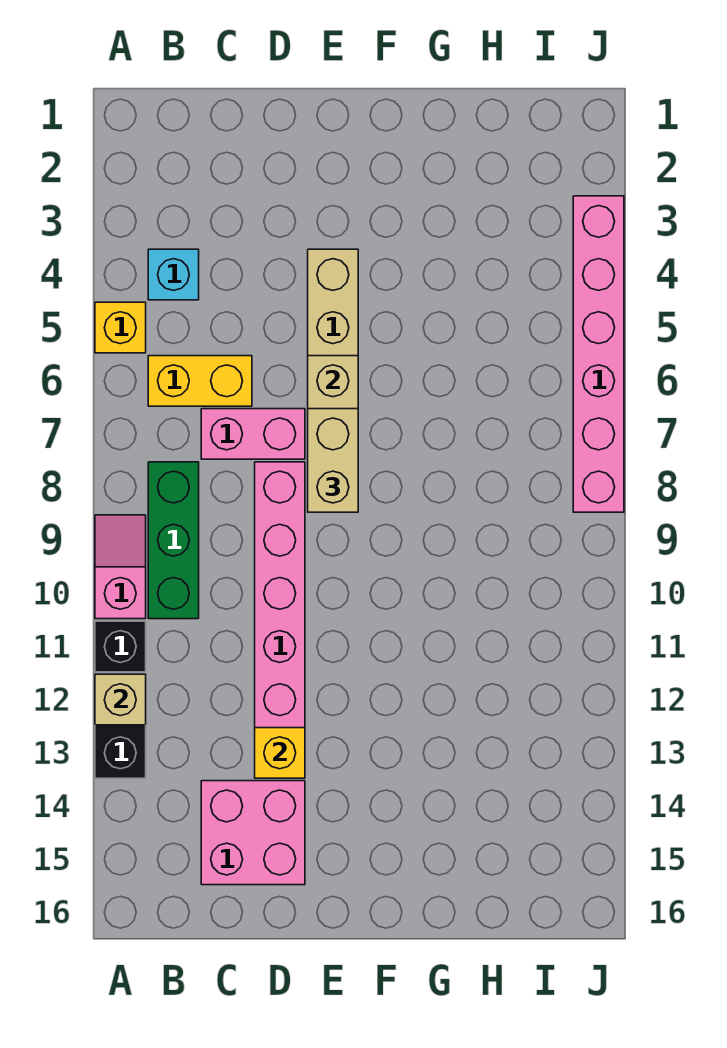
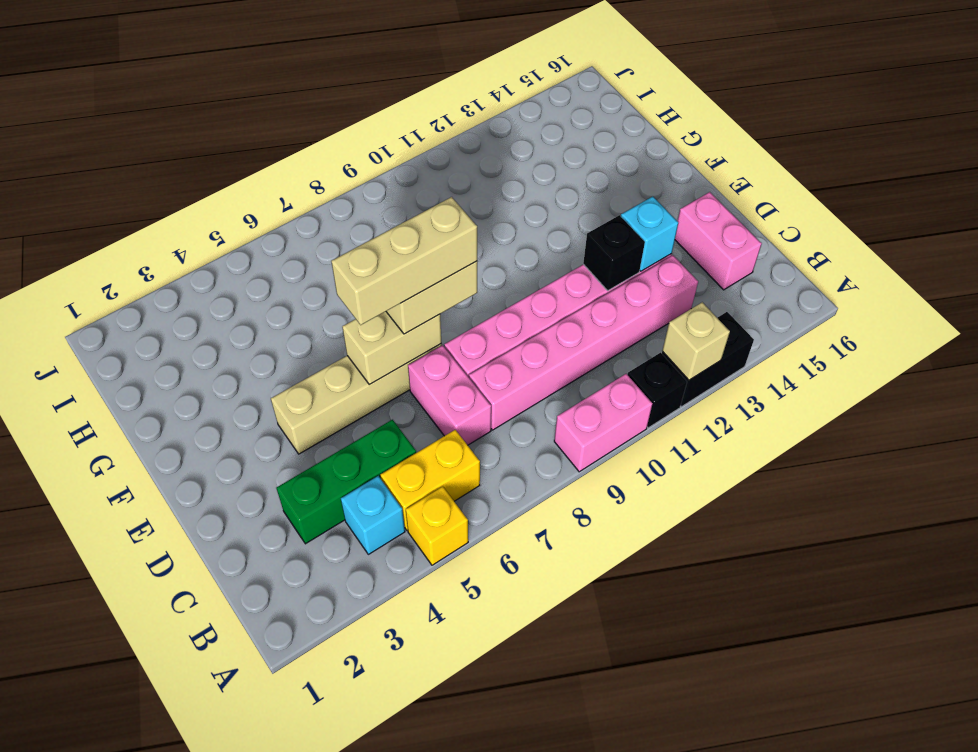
pink slope A9:A10 level 1 top 10 -> pink brick A9:A10 level 1
yellow brick B6:C6 level 1 -> yellow brick B5:B6 level 1
green brick B8:B10 level 1 -> green brick C3:C5 level 1
pink brick C14:D15 level 1 -> pink brick C15:D15 level 1
none -> black brick D12 level 2
yellow brick D13 level 2 -> cyan brick D13 level 2
none -> tan brick E6:E8 level 4
pink brick J3:J8 level 1 -> pink brick C8:C13 level 1

